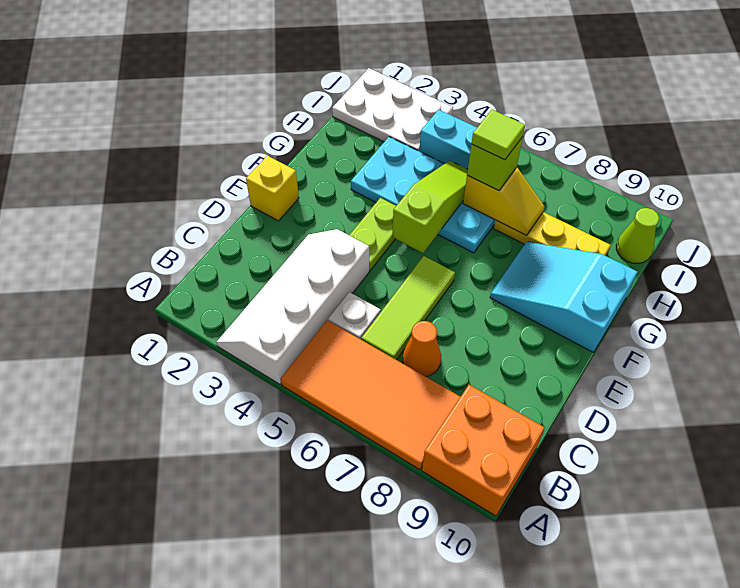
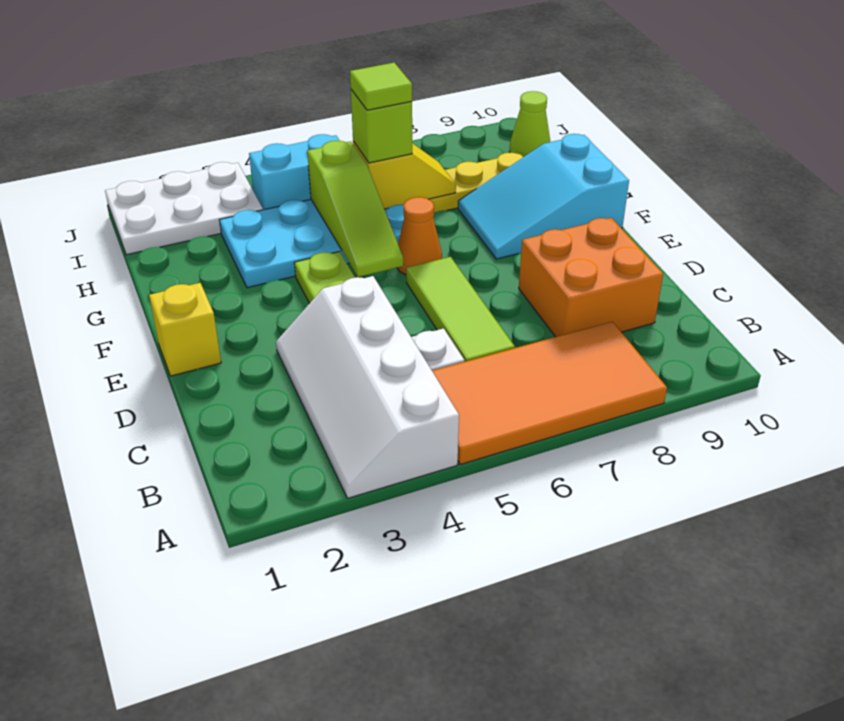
orange brick A9:B10 level 1 -> orange brick C8:D9 level 1
orange cone C7 level 1 -> orange cone F6 level 1
lime slope F5:H5 level 2 top F -> lime slope F5:H5 level 2 top H

